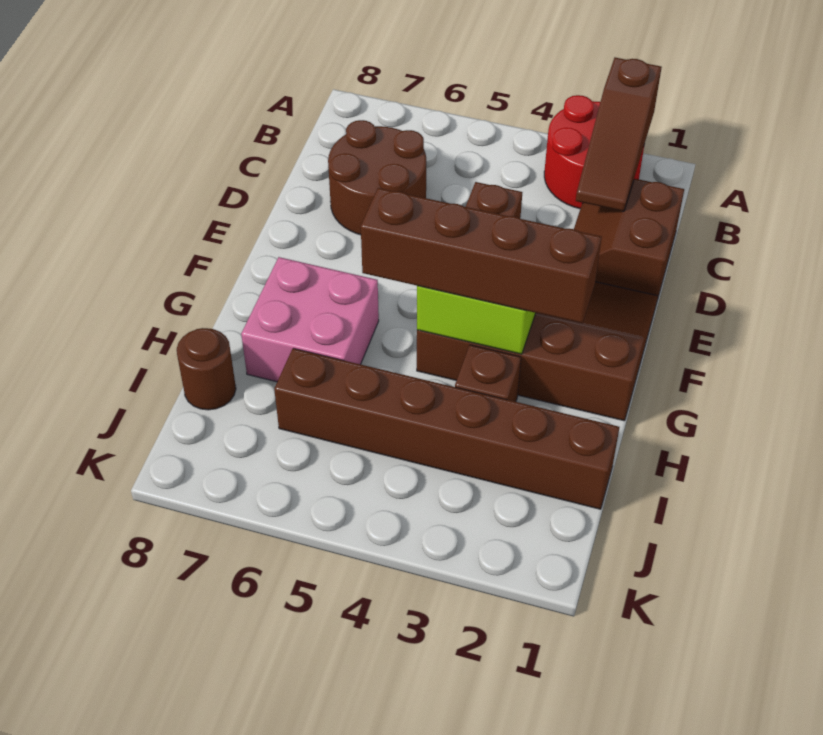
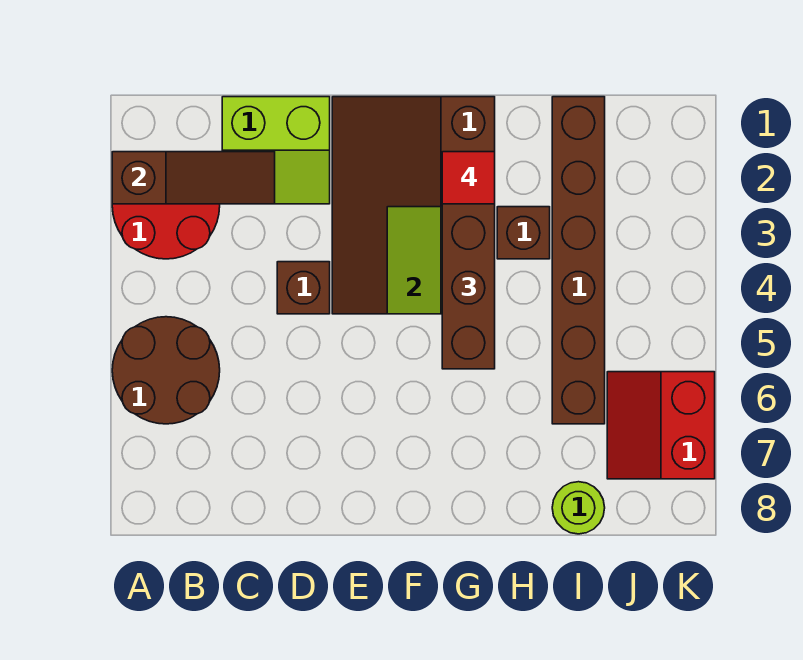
brown slope C1:D2 level 1 top 1 -> lime slope C1:D2 level 1 top 1
brown round brick C6:D7 level 1 -> brown round brick A5:B6 level 1
none -> red tile G2 level 4
pink brick G6:H7 level 1 -> none
brown round brick I8 level 1 -> lime round brick I8 level 1
none -> red slope J6:K7 level 1 top K

